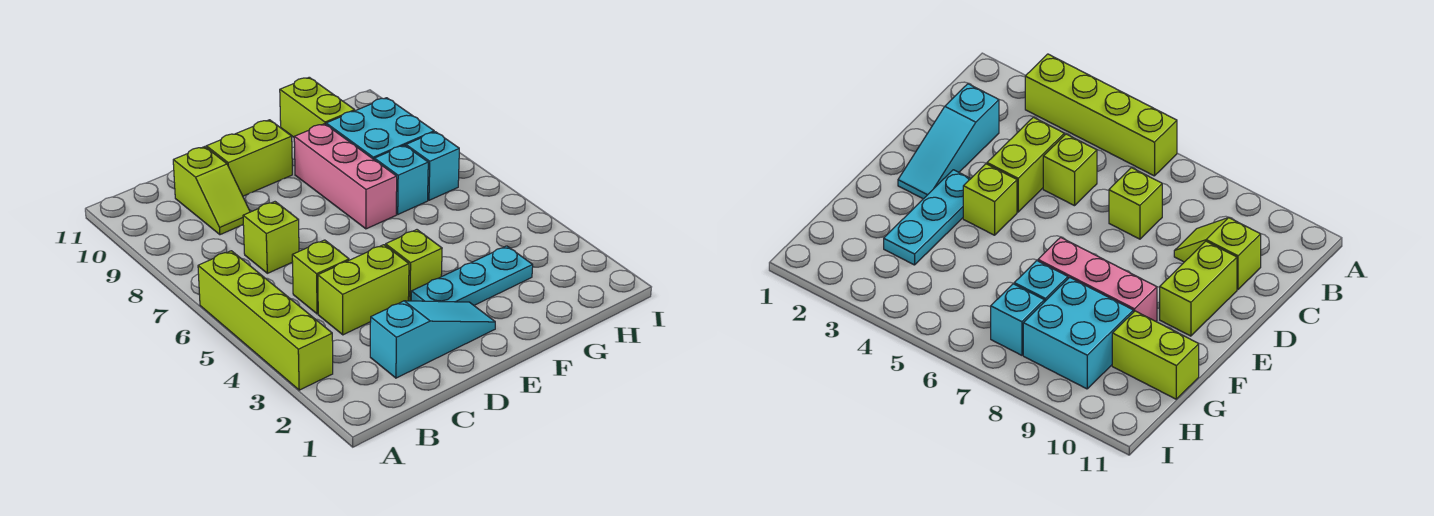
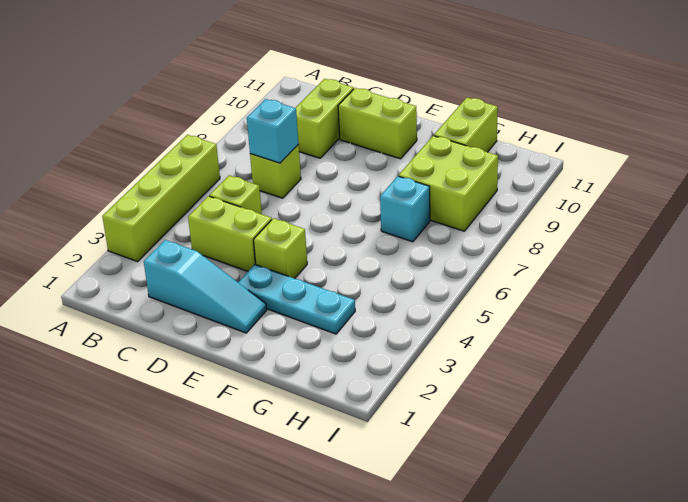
lime slope C9:C10 level 1 top 10 -> lime brick C9:C10 level 1
pink brick F7:F9 level 1 -> none
cyan brick G8:H9 level 1 -> lime brick G8:H9 level 1
cyan brick H7 level 1 -> cyan brick C7 level 2

